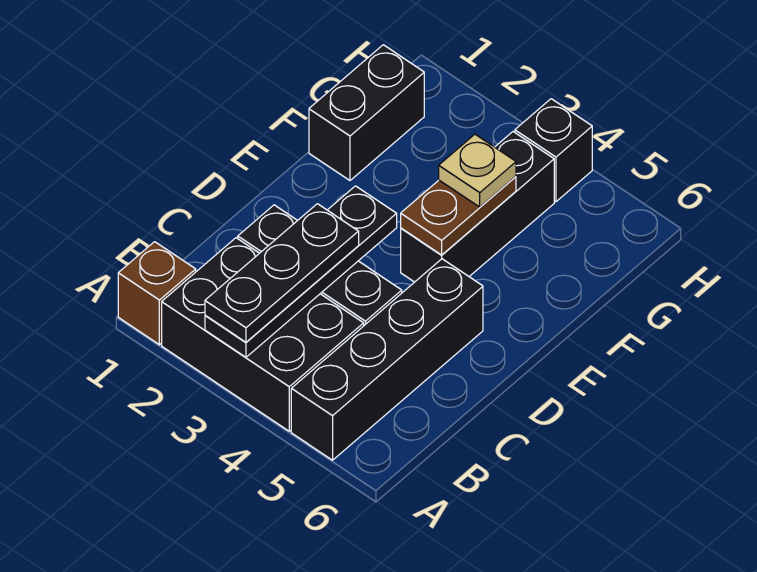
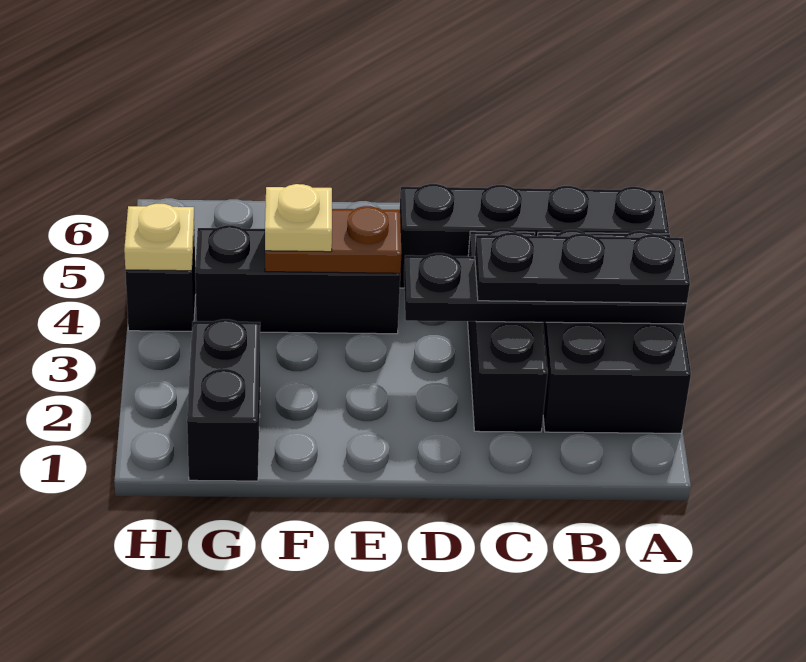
brown brick A1 level 1 -> none
black brick F1:G1 level 1 -> black brick G1:G2 level 1
none -> tan plate H4 level 2

